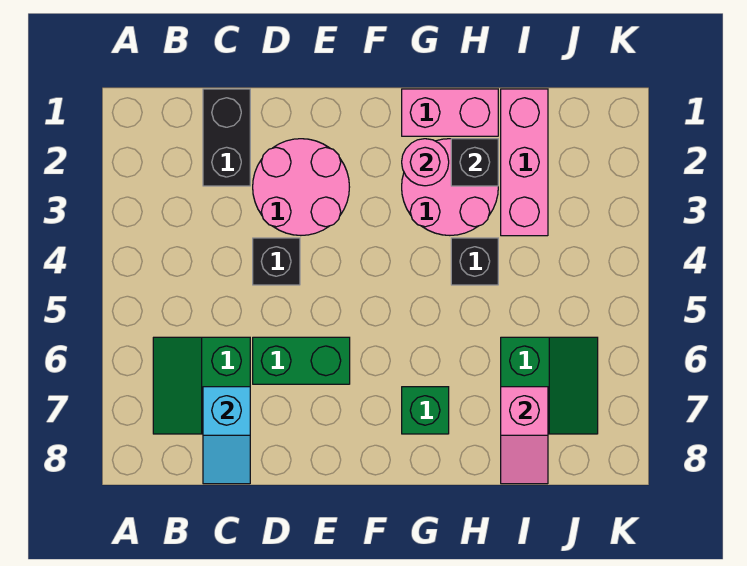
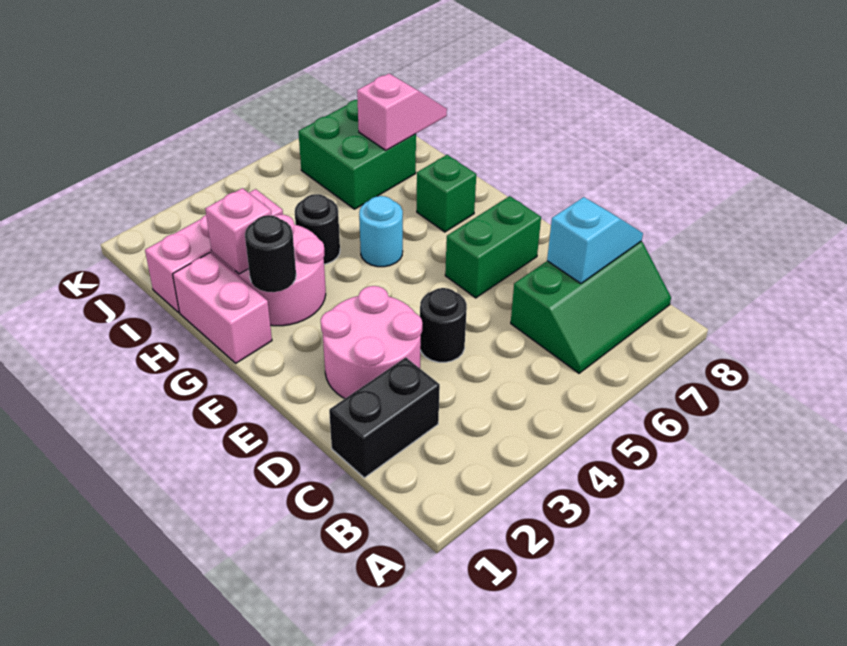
green slope B6:C7 level 1 top C -> green slope B6:C8 level 1 top C
black brick D4 level 1 -> black round brick D4 level 1
green brick D6:E6 level 1 -> green brick E6:E7 level 1
pink round brick G2 level 2 -> black round brick G2 level 2
none -> cyan round brick G5 level 1
black brick H2 level 2 -> pink brick H2 level 2
black brick H4 level 1 -> black round brick H4 level 1
green slope I6:J7 level 1 top I -> green brick I6:J7 level 1

